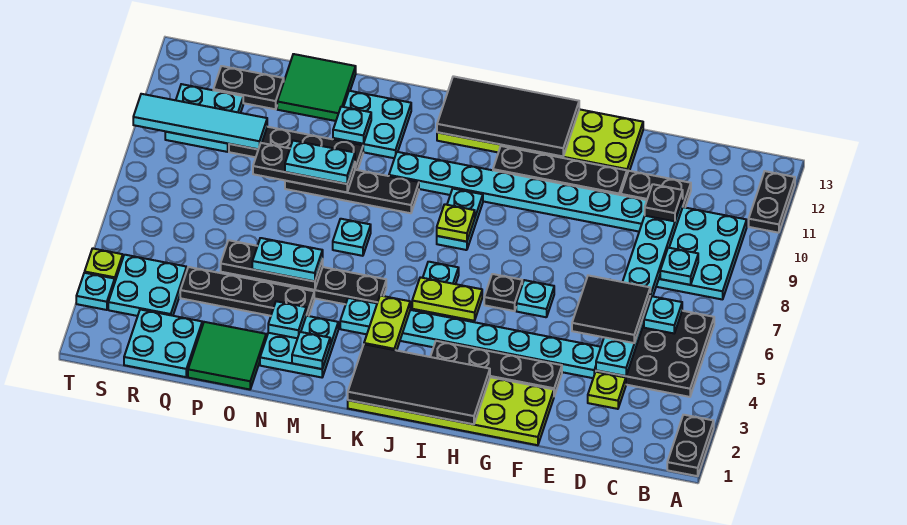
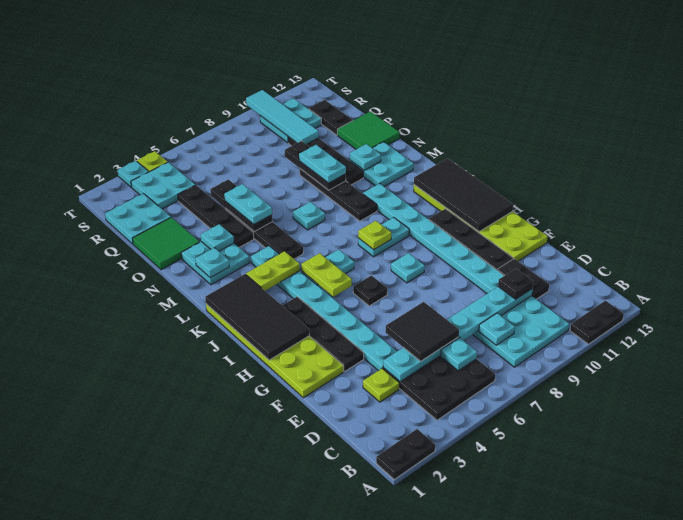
cyan plate G6 level 1 -> cyan plate H8 level 1

